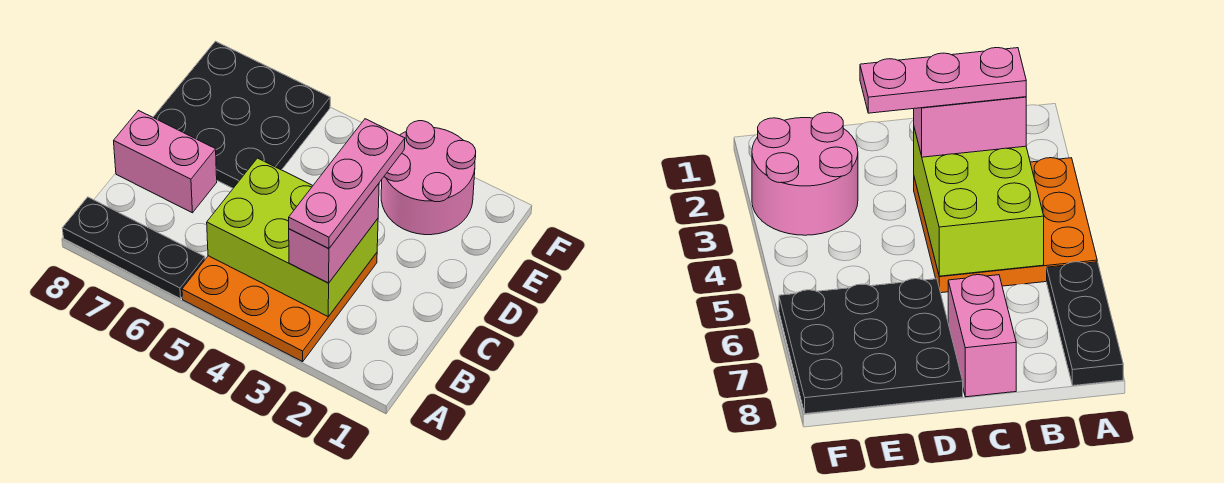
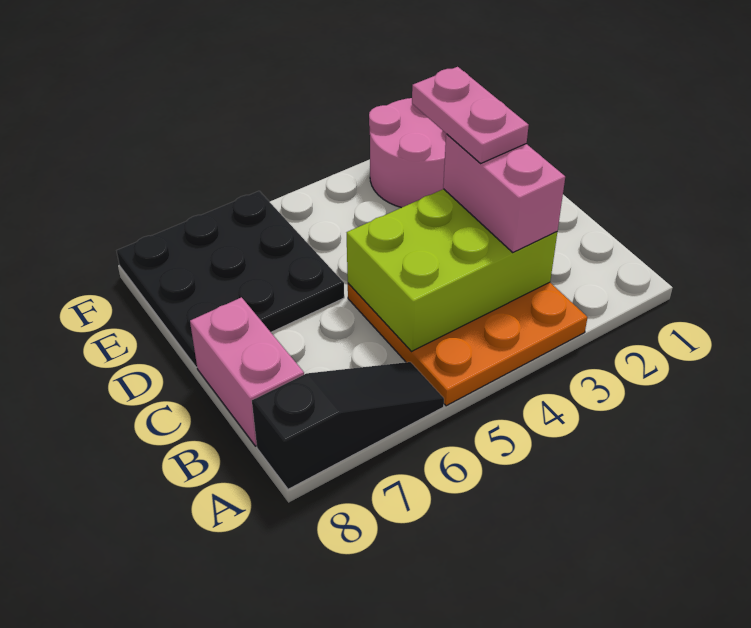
black plate A6:A8 level 1 -> black slope A6:A8 level 1 top 8
pink plate B3:D3 level 4 -> pink plate C3:D3 level 4
pink brick C7:C8 level 1 -> pink brick B8:C8 level 1

